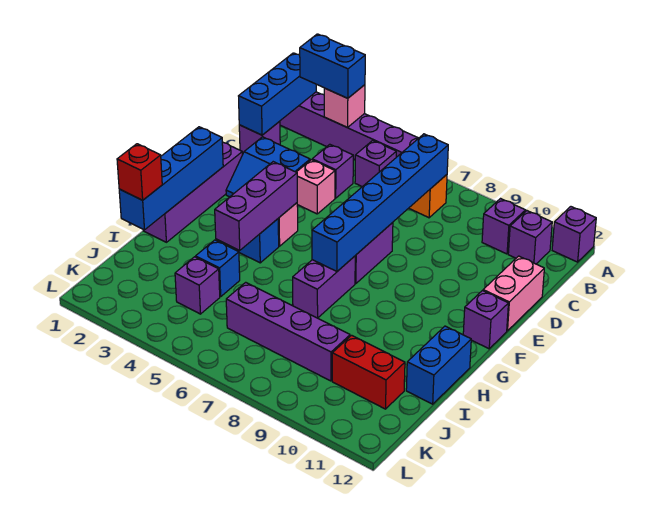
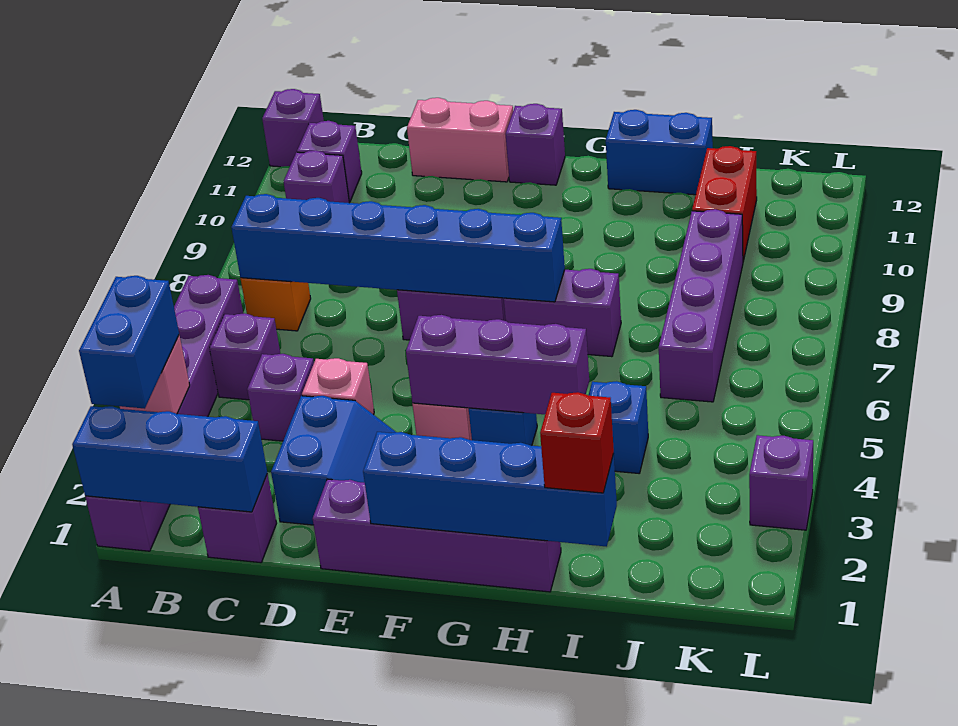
purple brick J4 level 1 -> purple brick L3 level 1

